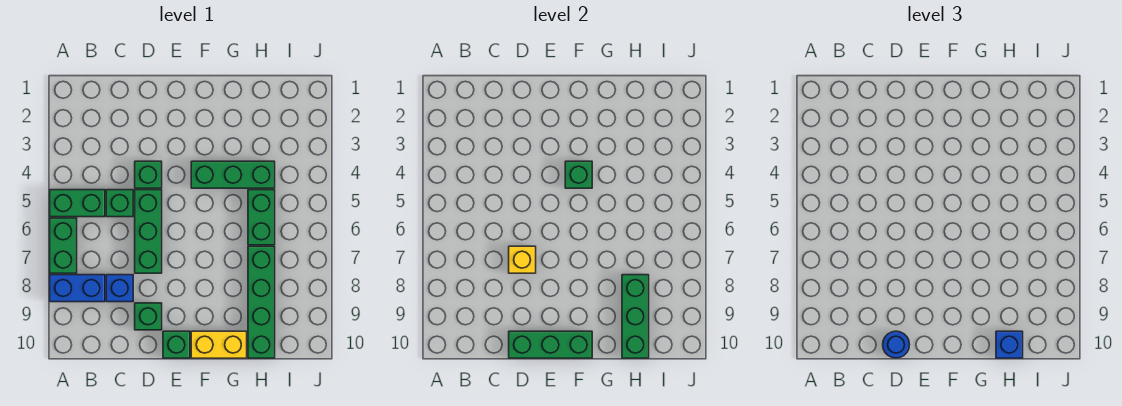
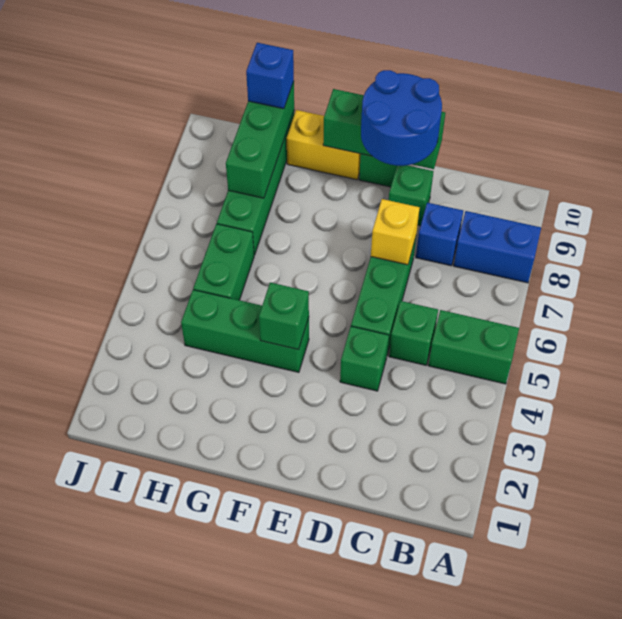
green brick A6:A7 level 1 -> none
blue round brick D10 level 3 -> blue round brick D9:E10 level 3

